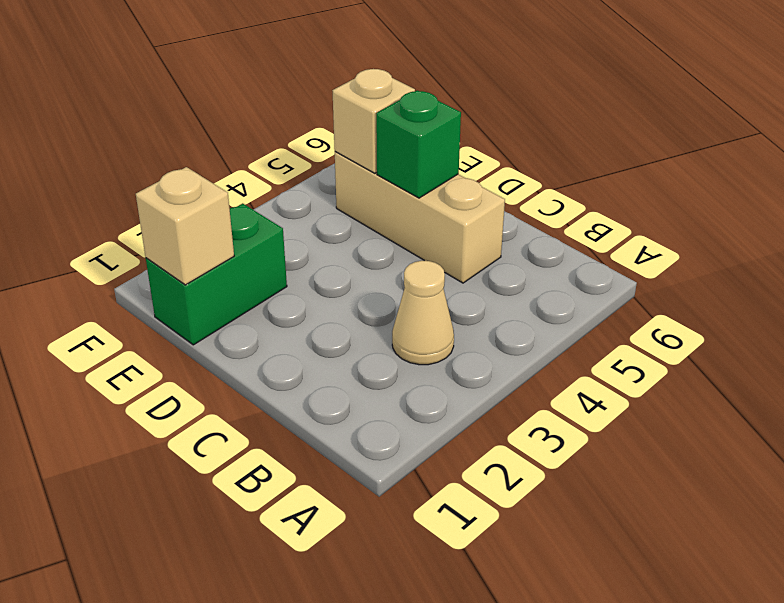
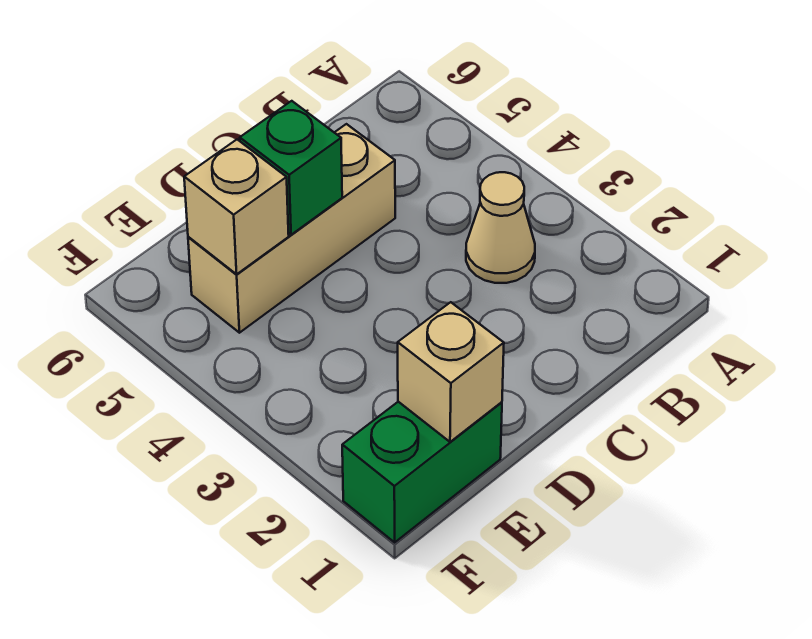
green brick E1:E2 level 1 -> green brick E1:F1 level 1

